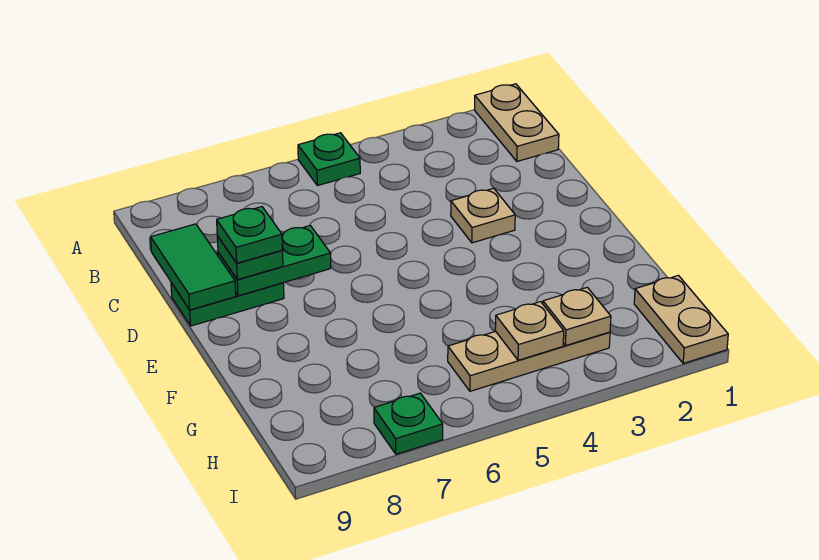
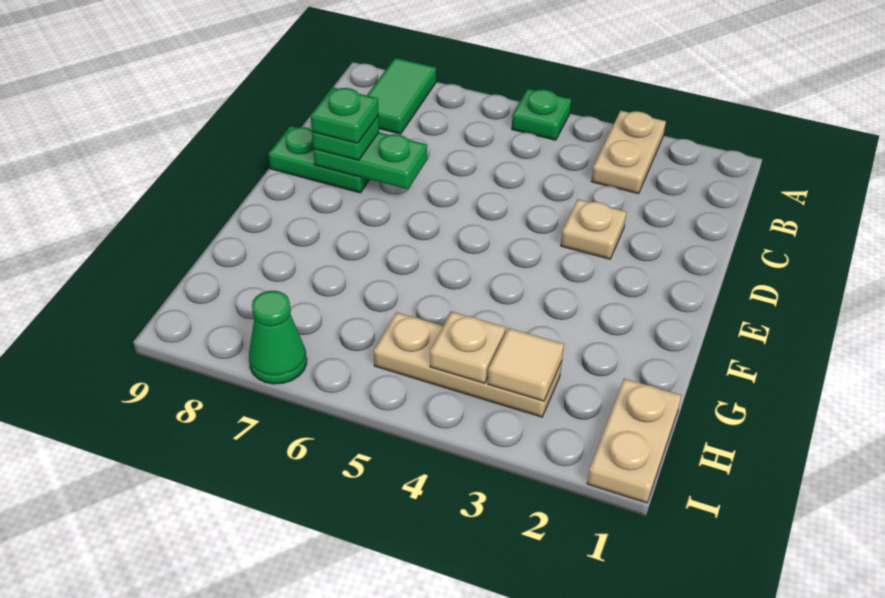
tan plate A1:B1 level 1 -> tan plate A3:B3 level 1
green tile C9:D9 level 2 -> green tile A8:B8 level 1
tan plate H3 level 2 -> tan tile H3 level 2
green plate I7 level 1 -> green cone I7 level 1

